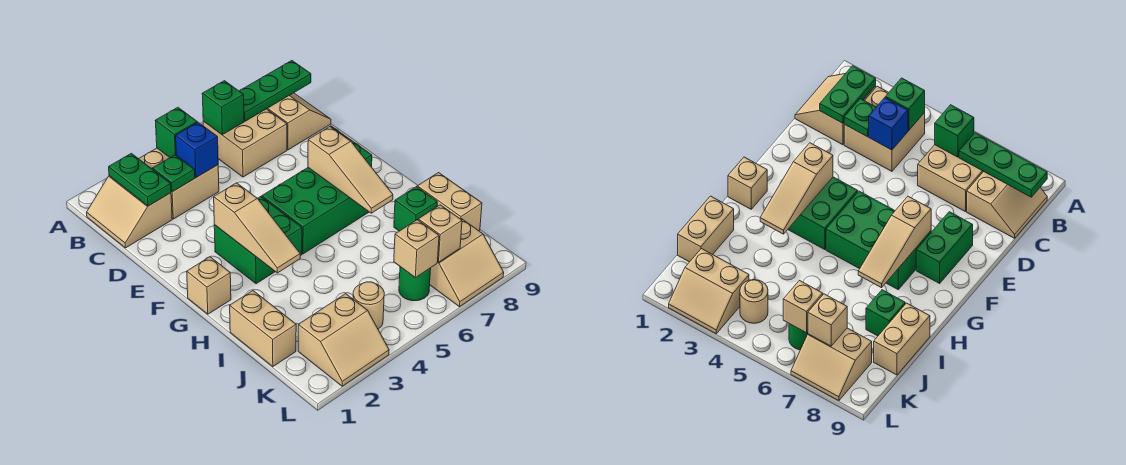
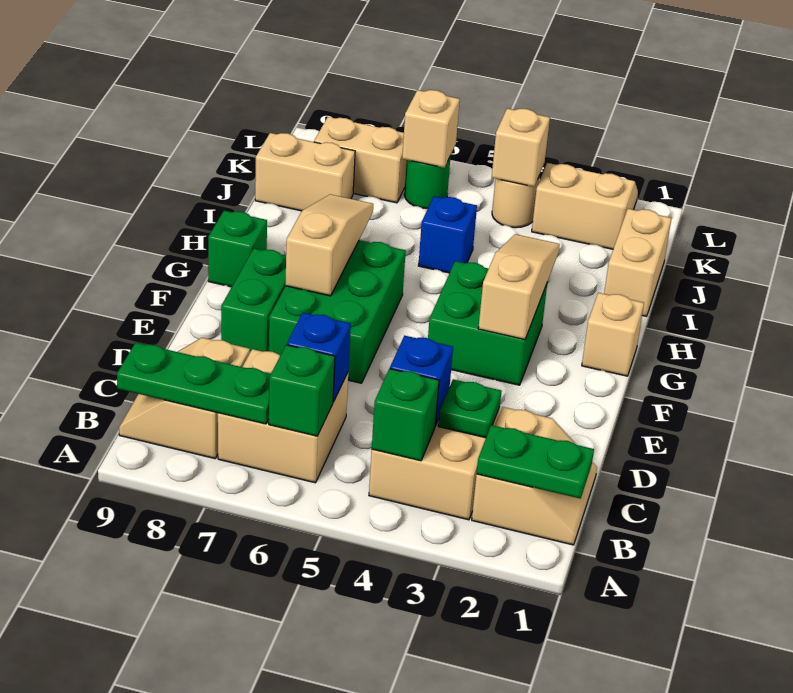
green plate B2:C2 level 2 -> green plate B1:B2 level 2
none -> blue brick C6 level 2
green brick F5:G7 level 1 -> green brick E6:G7 level 1
none -> blue brick I5 level 1
green brick I8 level 1 -> green brick G9 level 1
tan brick I9:J9 level 1 -> tan brick J8:J9 level 1
tan brick K7 level 2 -> tan brick K4 level 2

